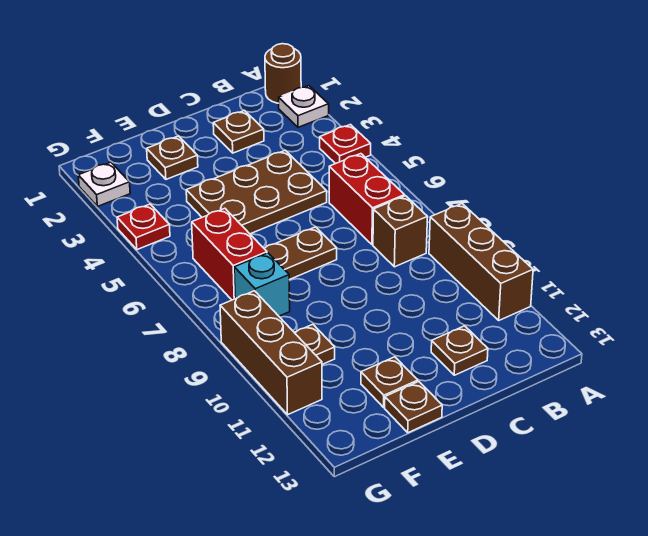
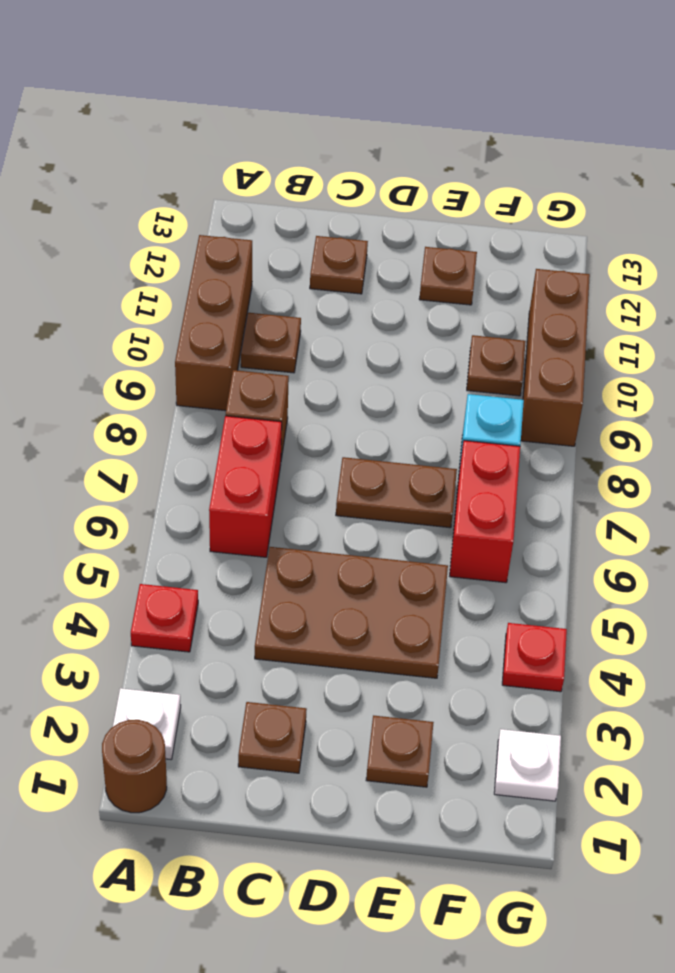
brown plate E13 level 1 -> brown plate B10 level 1

